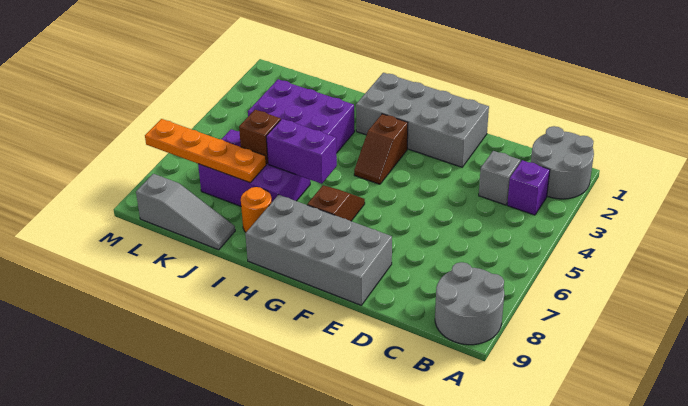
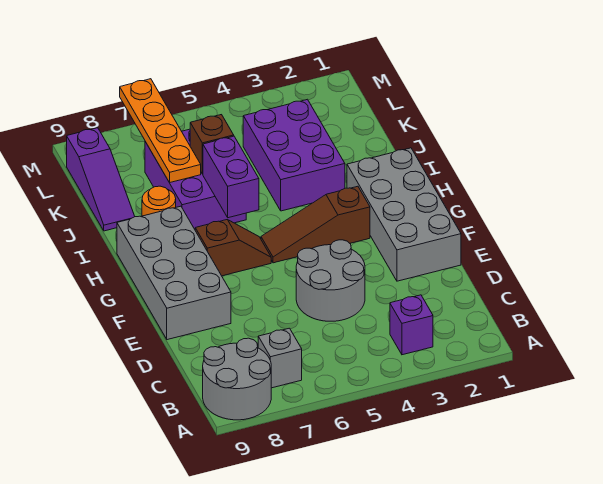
grey round brick A1:B2 level 1 -> grey round brick D4:E5 level 1
grey brick C3 level 1 -> grey brick B7 level 1
brown slope G3:G4 level 1 top 3 -> brown slope G3:G5 level 1 top 3
grey slope J9:L9 level 1 top L -> purple slope J9:L9 level 1 top L

